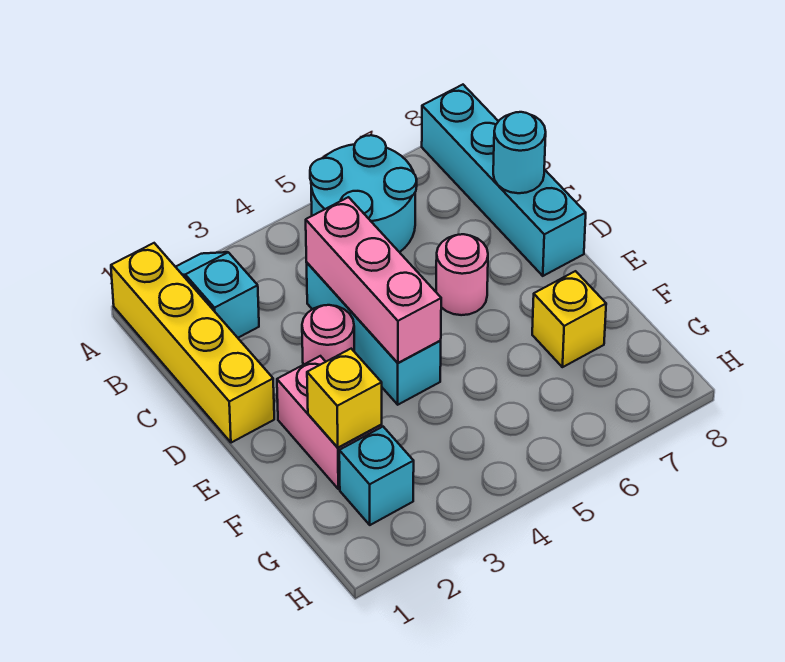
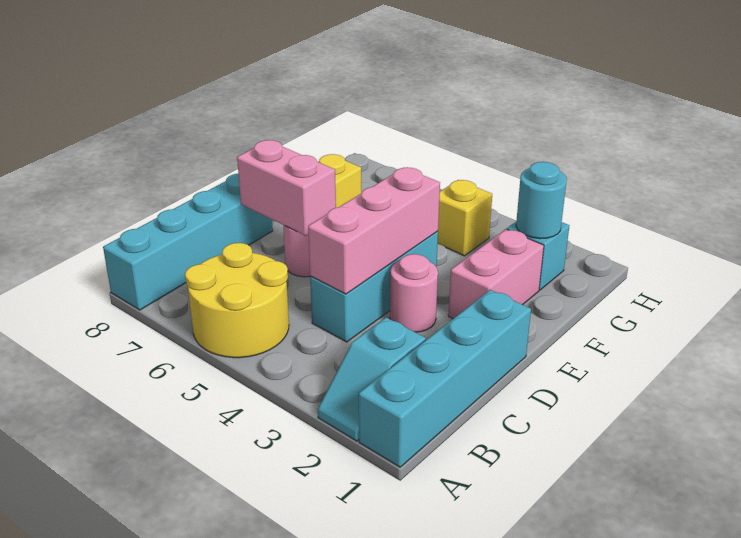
yellow brick A1:D1 level 1 -> cyan brick A1:D1 level 1
cyan round brick A5:B6 level 1 -> yellow round brick A5:B6 level 1
cyan round brick C8 level 2 -> cyan round brick G2 level 2
none -> pink brick D6:D7 level 2
yellow brick F2 level 2 -> yellow brick G4 level 1

